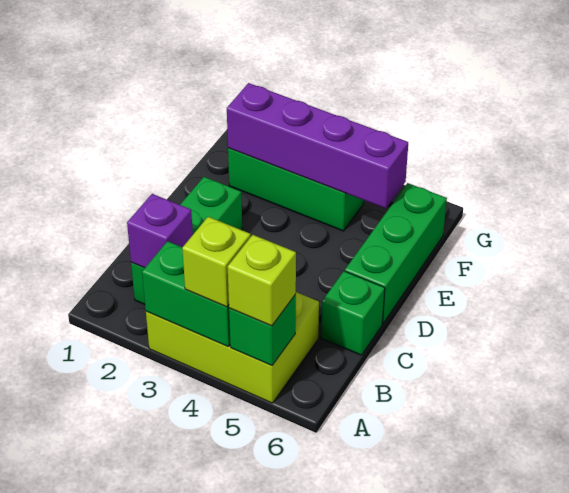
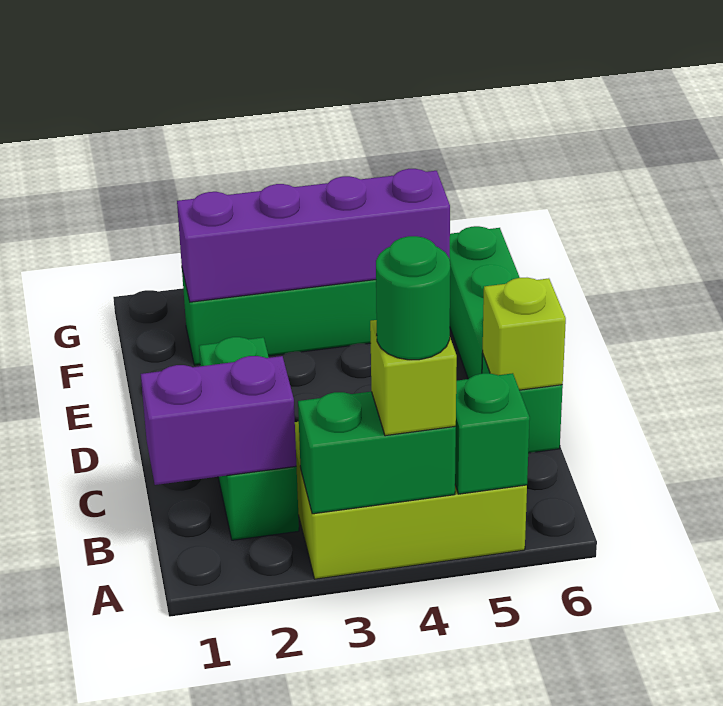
none -> green round brick A4 level 4
lime brick A5 level 3 -> lime brick C6 level 2
purple brick B2 level 2 -> purple brick B1:B2 level 2

